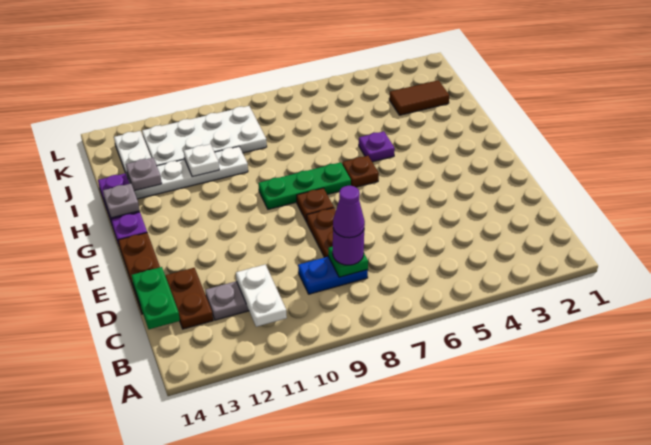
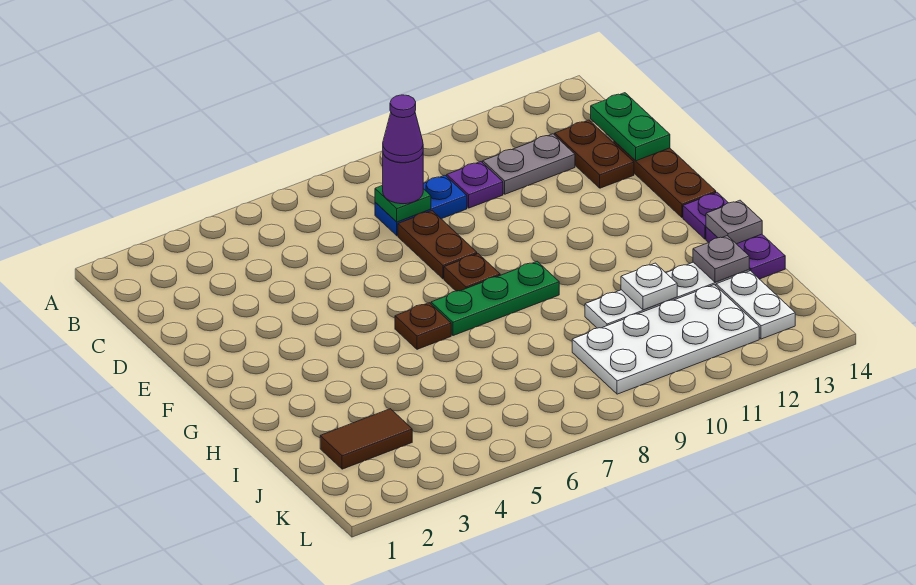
white plate B11:C11 level 2 -> none
purple plate H5 level 1 -> purple plate C10 level 1

